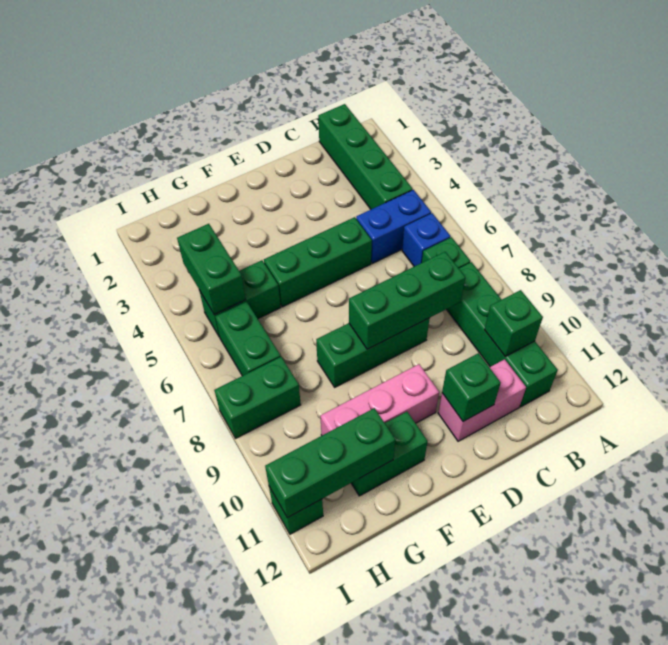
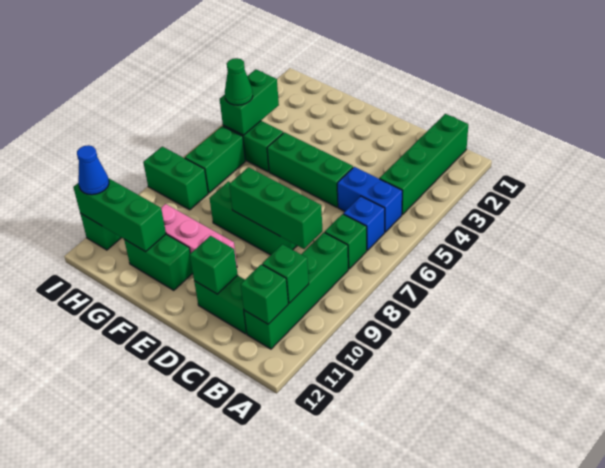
none -> green brick B11 level 2
pink brick C11:D11 level 1 -> green brick C11:D11 level 1
none -> green cone H5 level 3
none -> blue cone I11 level 3

